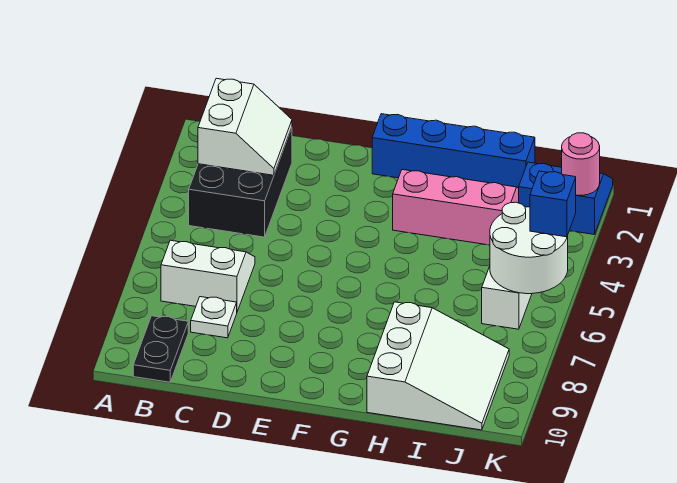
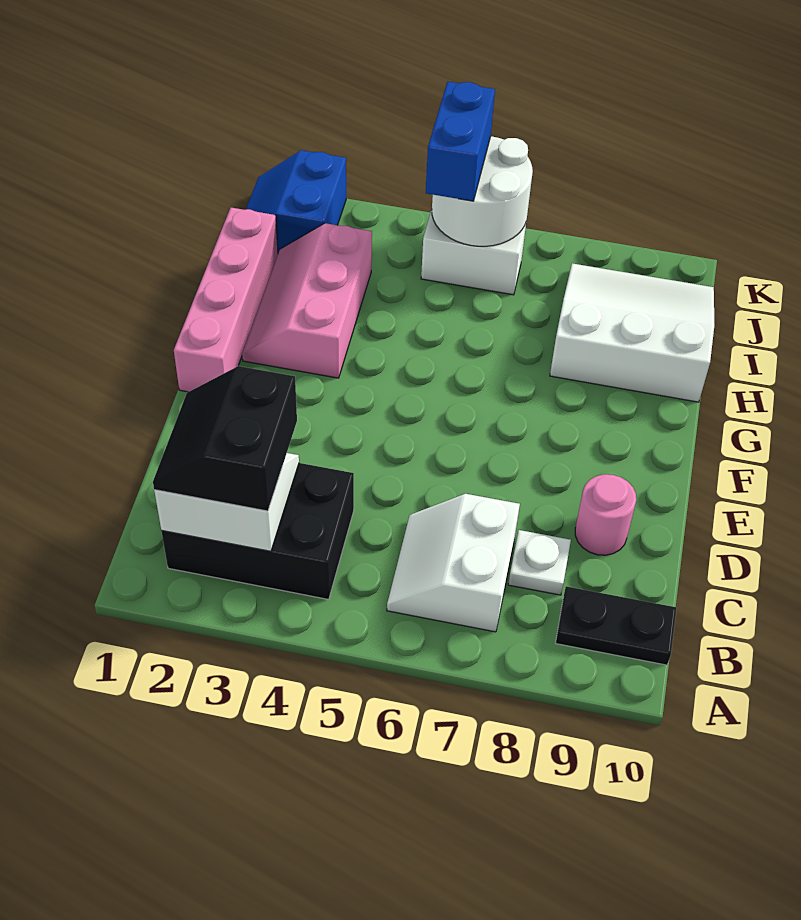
none -> black slope B2:C3 level 3 top 3
blue brick F1:I1 level 1 -> pink brick F1:I1 level 1
pink round brick K2 level 2 -> pink round brick D9 level 1
blue brick K5 level 3 -> blue brick J5:K5 level 3

